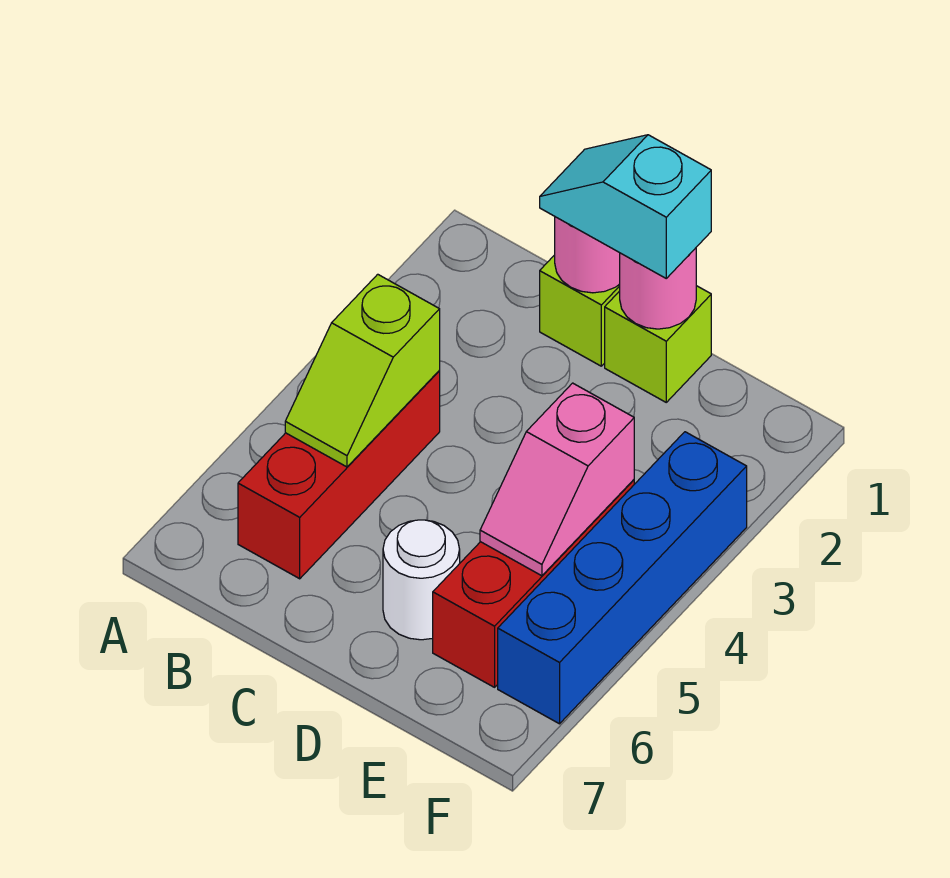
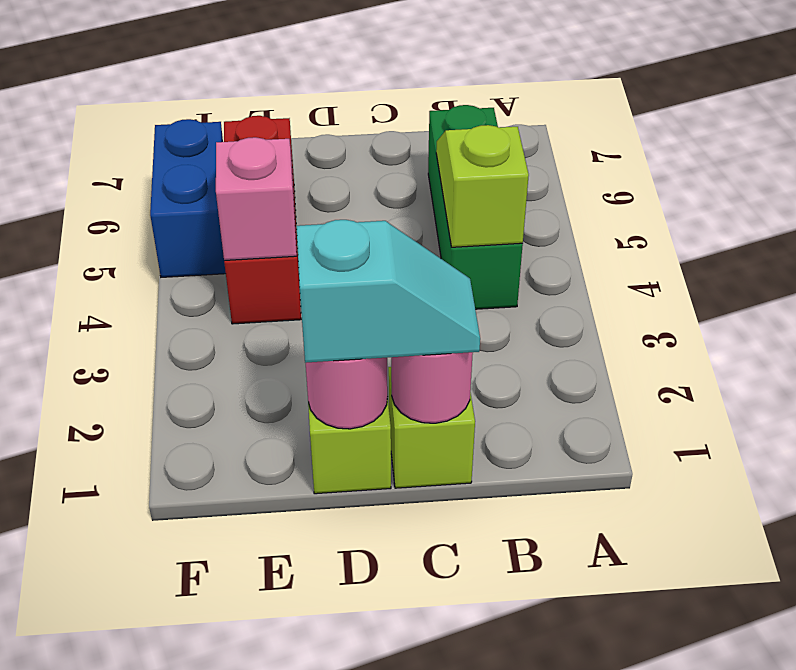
red brick B4:B6 level 1 -> green brick B4:B6 level 1
white round brick D6 level 1 -> none
blue brick F3:F6 level 1 -> blue brick F5:F6 level 1

